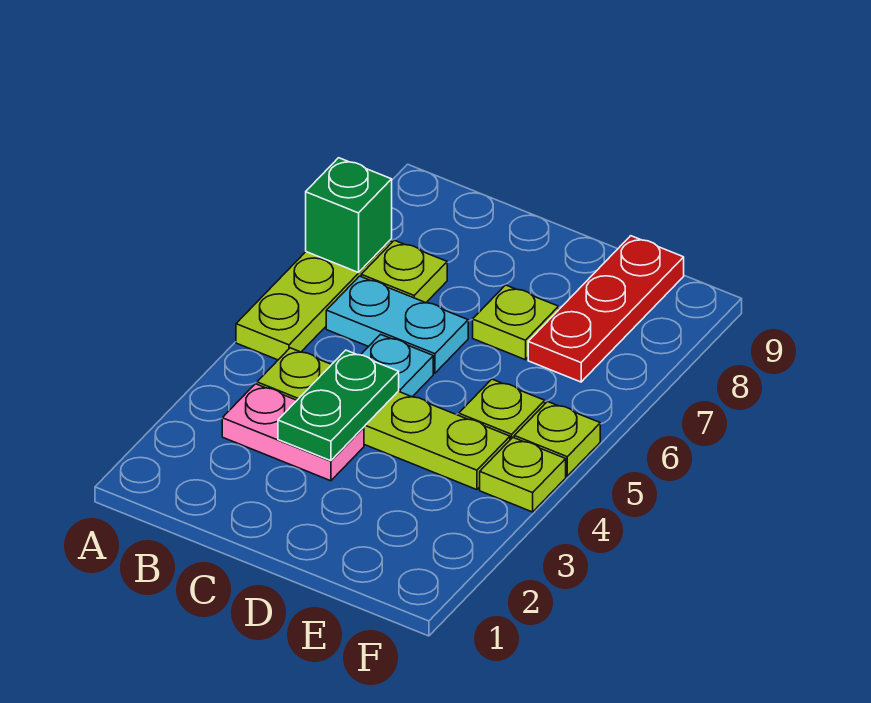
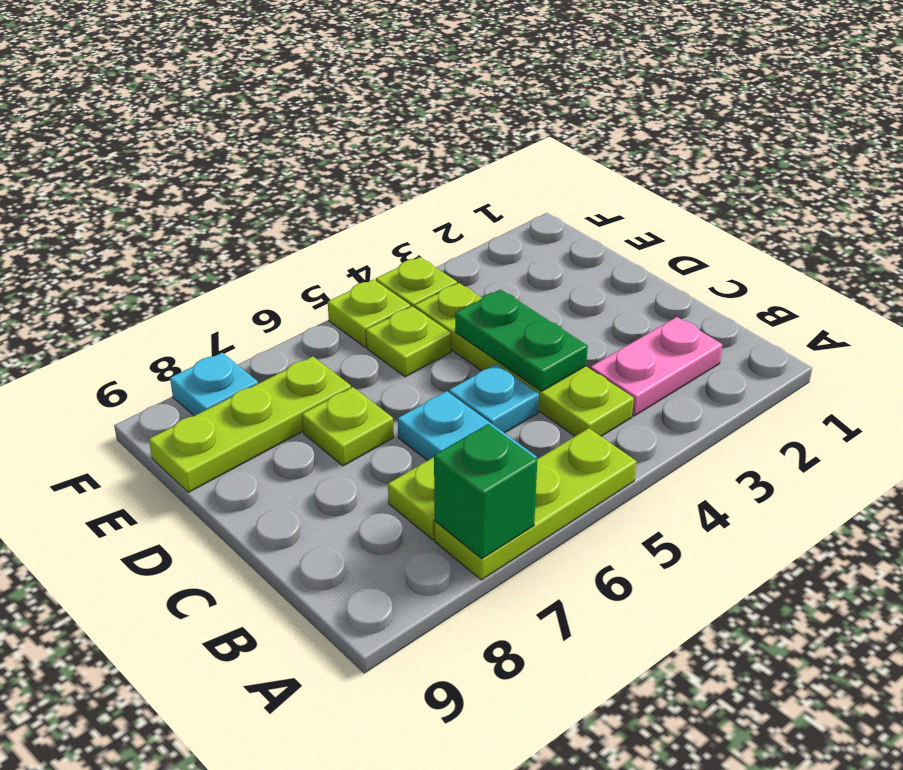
pink plate B3:C3 level 1 -> pink plate B2:B3 level 1
green plate C3:C4 level 2 -> green plate C4:D4 level 2
red plate E7:E9 level 1 -> lime plate E7:E9 level 1
none -> cyan plate F8 level 1

